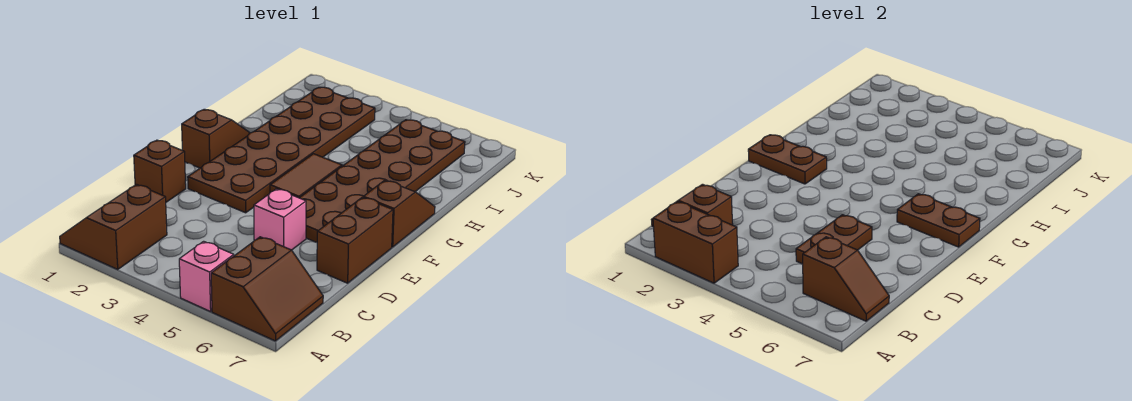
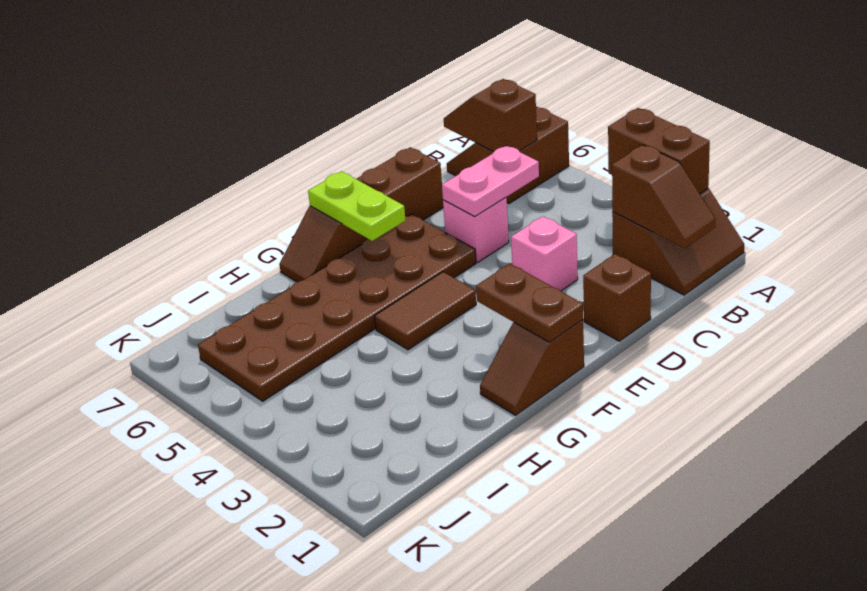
pink brick A5 level 1 -> pink brick D3 level 1
brown plate C5:D5 level 2 -> pink plate C5:D5 level 2
brown plate E2:J3 level 1 -> none
brown plate F6:F7 level 2 -> lime plate F6:F7 level 2

